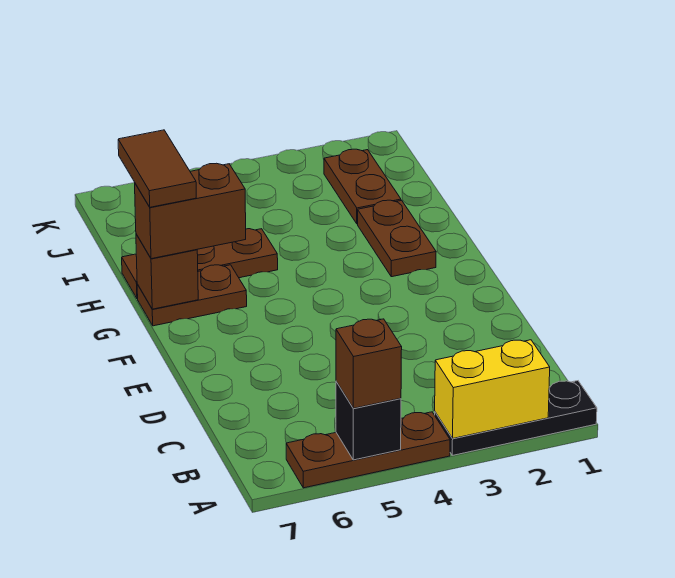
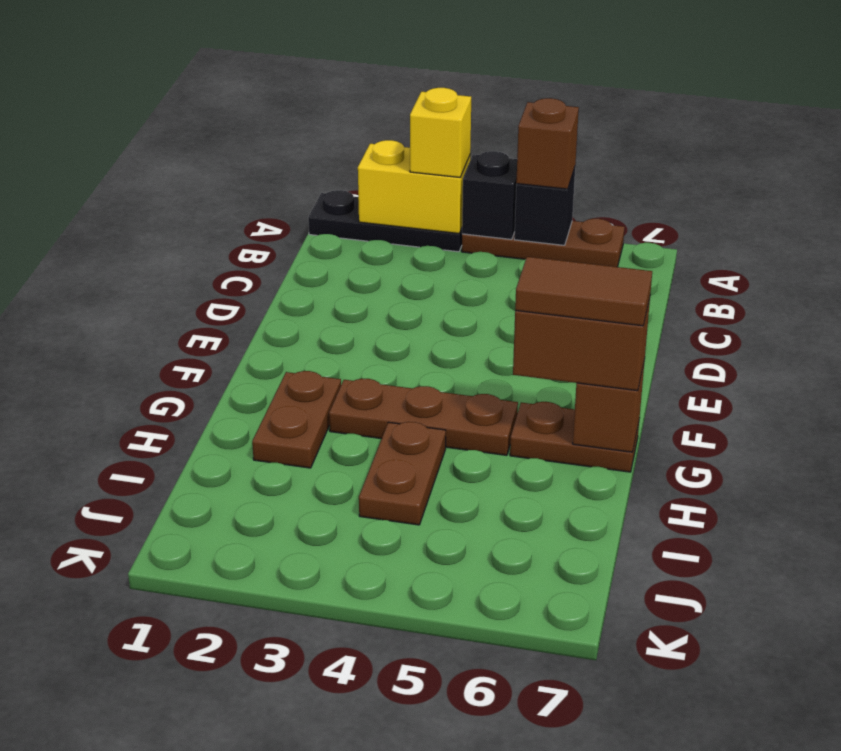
none -> yellow brick A3 level 3
none -> black brick A4 level 2
brown tile G7:H7 level 4 -> brown tile G6:G7 level 4
brown plate H5:H7 level 1 -> brown plate G3:G5 level 1
brown plate I2:J2 level 1 -> brown plate H4:I4 level 1

